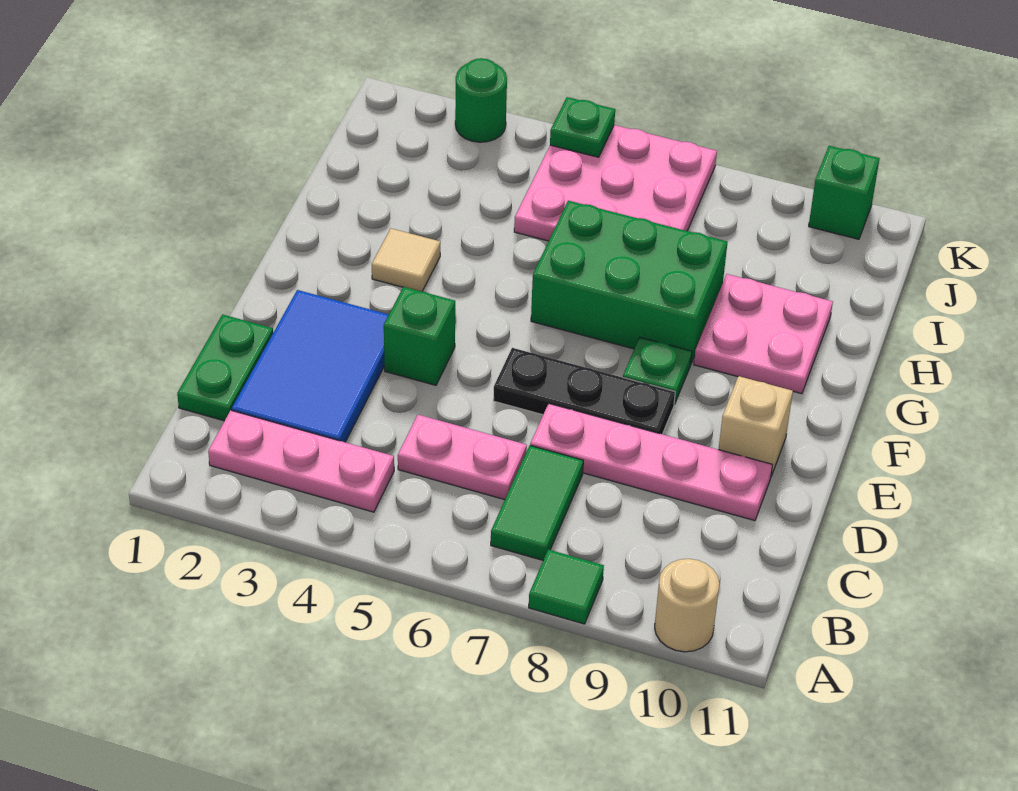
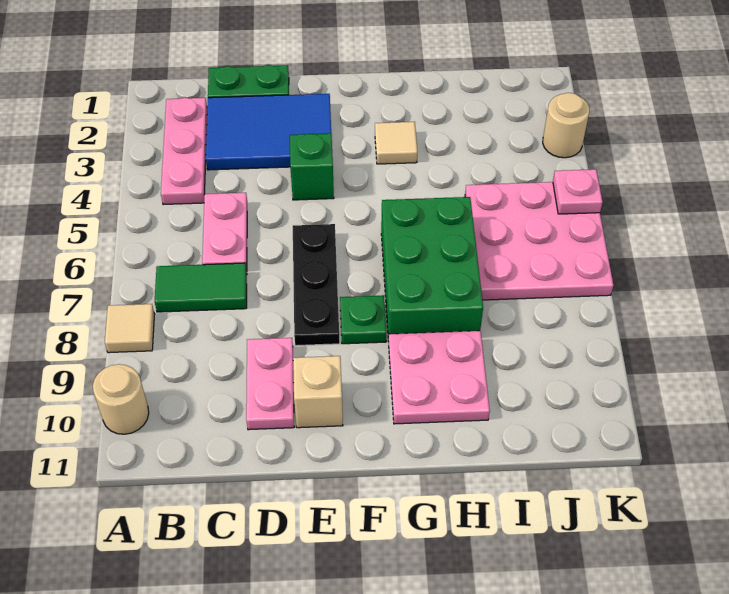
green tile A8 level 1 -> tan tile A8 level 1
pink plate D7:D10 level 1 -> pink plate D9:D10 level 1
green round brick K3 level 1 -> tan round brick K3 level 1
green plate K5 level 2 -> pink plate K5 level 2
green brick K10 level 1 -> none

